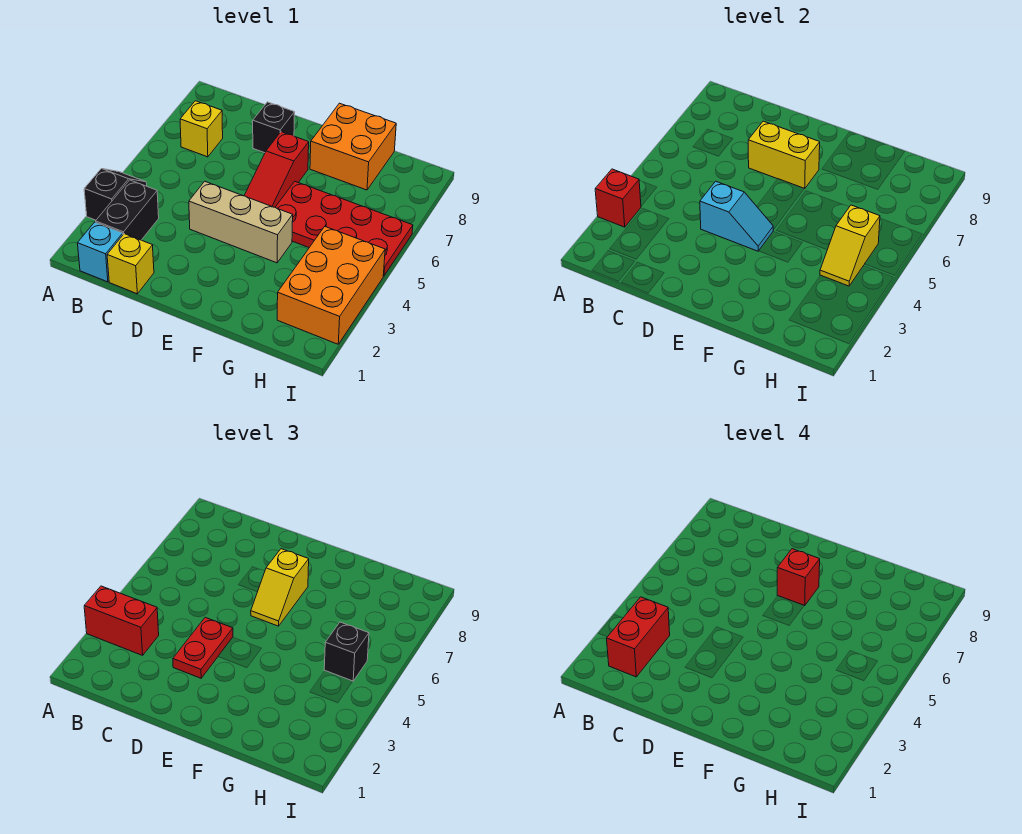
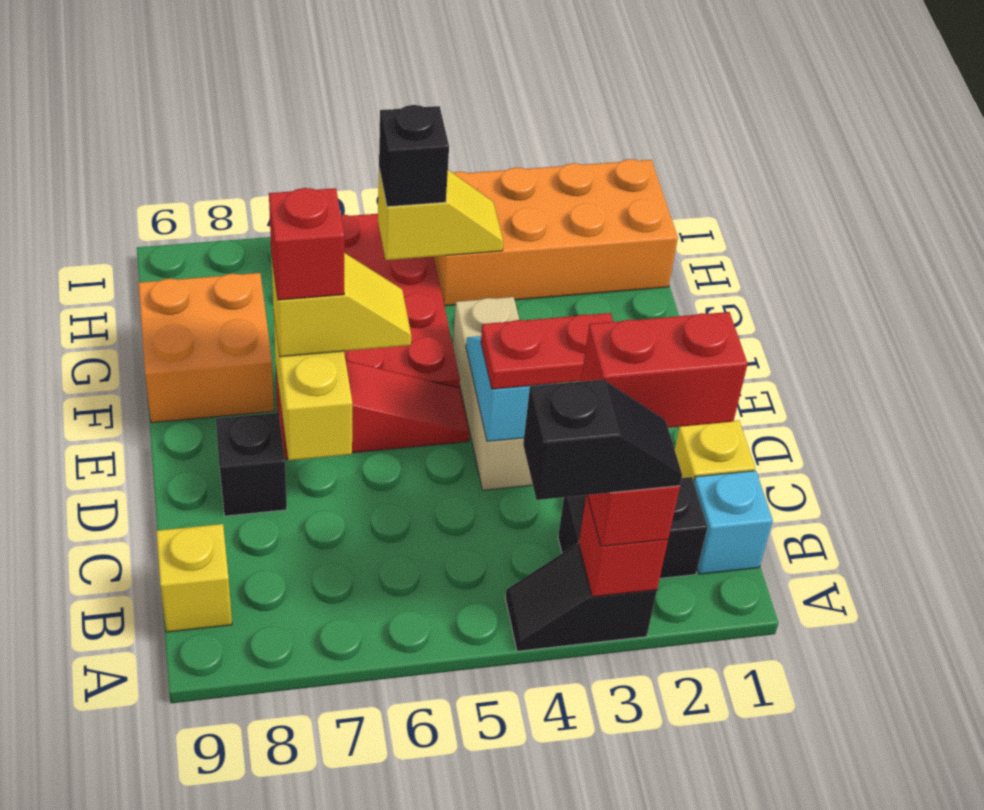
none -> black slope A3:A4 level 4 top 4
yellow brick B7 level 1 -> yellow brick B9 level 1
orange brick H2:I4 level 1 -> orange brick H1:I4 level 1

